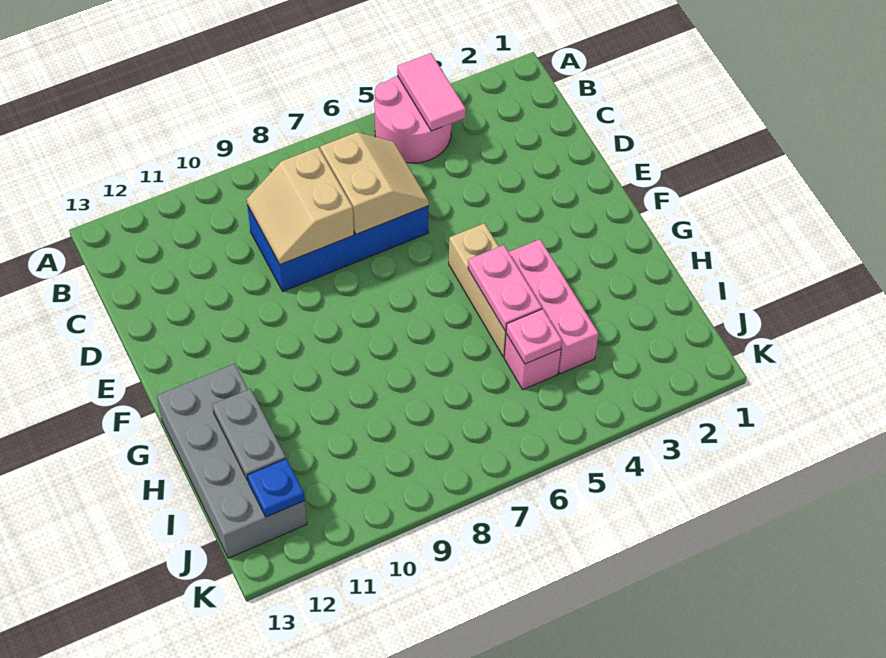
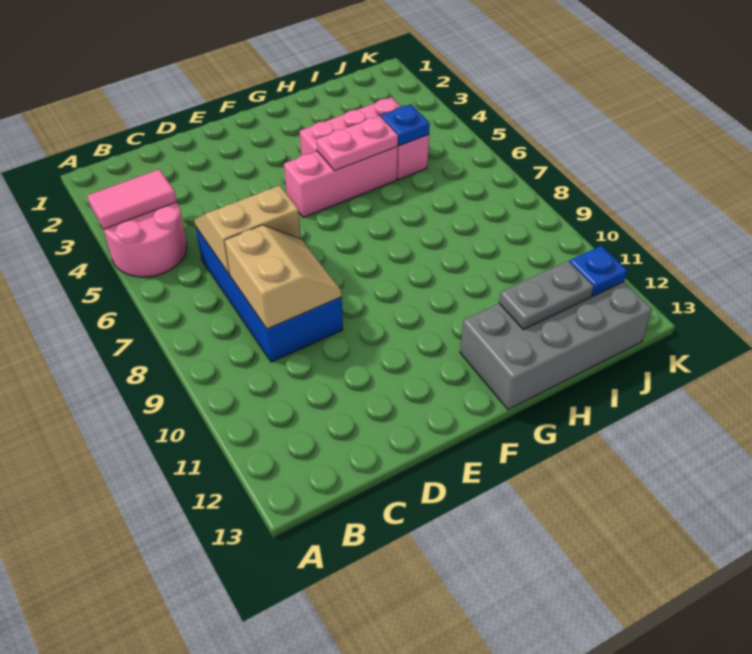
tan slope C8:D9 level 2 top 8 -> tan slope C8:D9 level 2 top C
tan brick F5:H5 level 1 -> pink brick F5:H5 level 1
pink plate I5 level 2 -> blue plate I5 level 2

